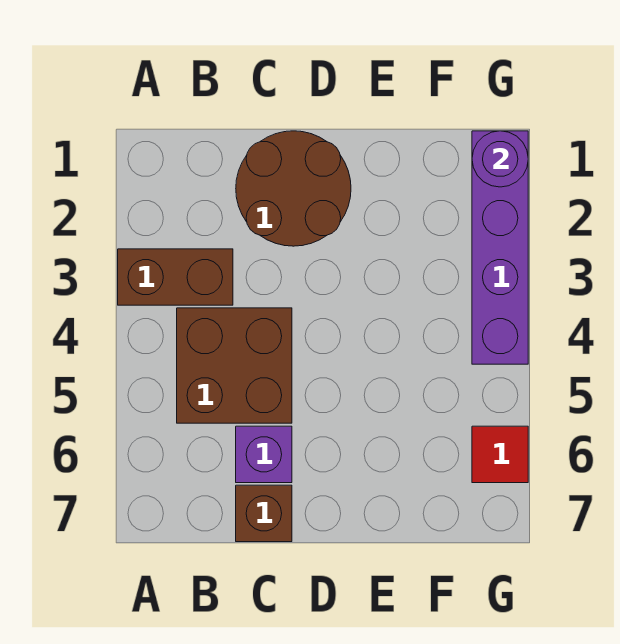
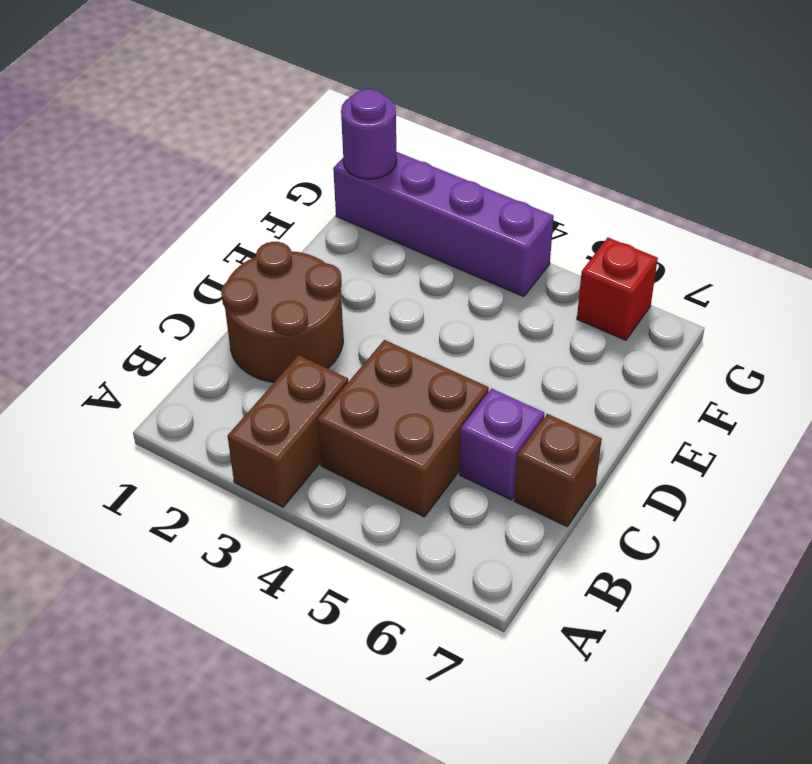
red tile G6 level 1 -> red brick G6 level 1

